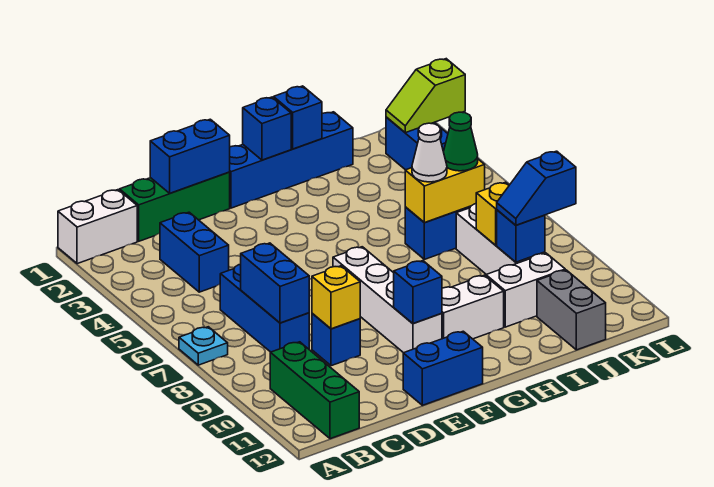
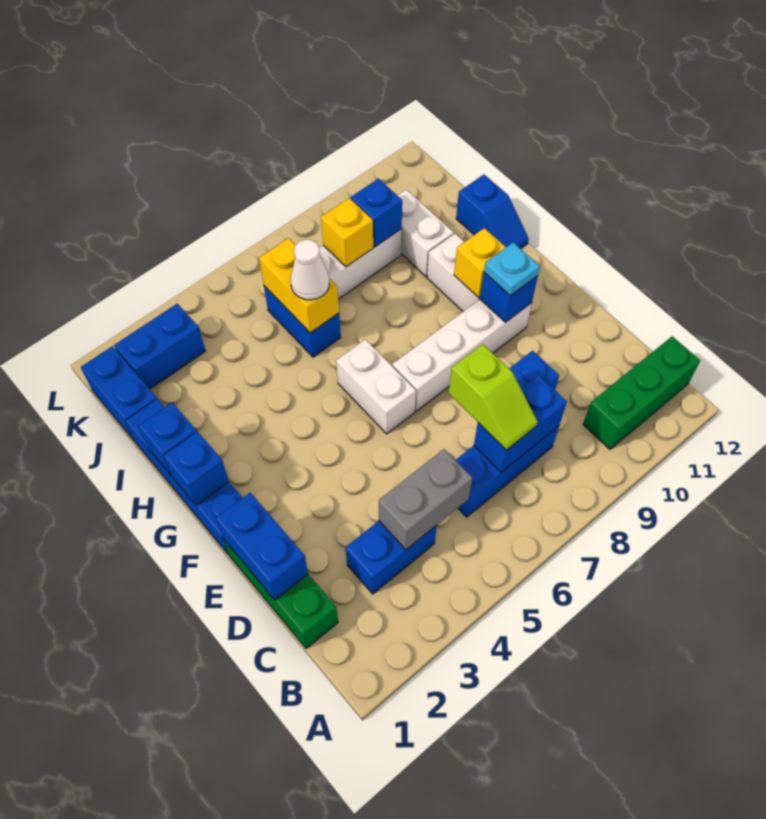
white brick A1:B1 level 1 -> white brick F6:G6 level 1
cyan plate A7 level 1 -> cyan plate F10 level 3
yellow brick D9 level 2 -> yellow brick G10 level 2
blue brick E12:F12 level 1 -> blue brick J1:K1 level 1
green cone J6 level 3 -> none
blue slope J9:K9 level 3 top K -> blue slope H12:I12 level 1 top I
grey brick J11:J12 level 1 -> grey brick C4:C5 level 2
lime slope K2:L2 level 2 top L -> lime slope C7:D7 level 3 top D

